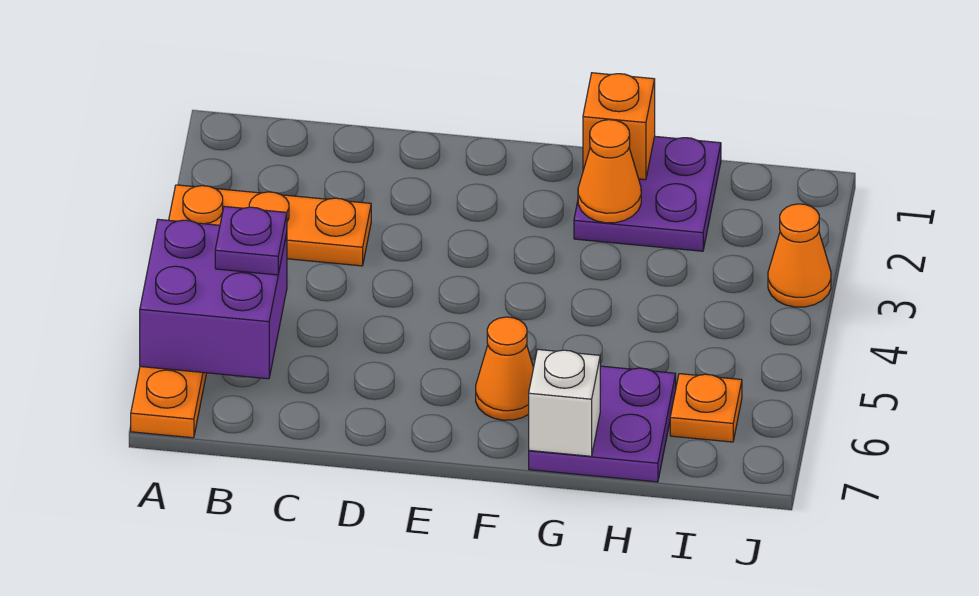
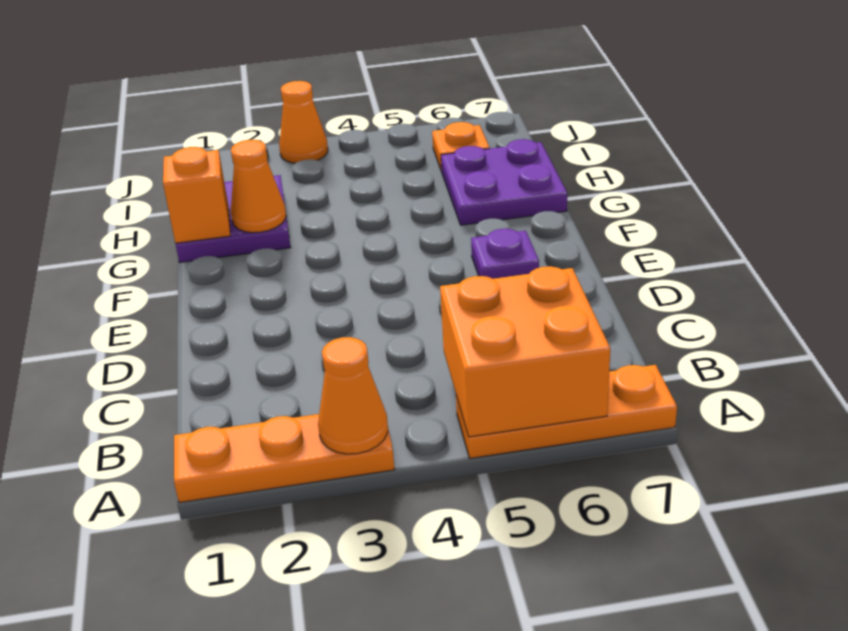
orange plate A3:C3 level 1 -> orange plate A1:A3 level 1
purple brick A5:B6 level 2 -> orange brick A5:B6 level 2
purple plate B5 level 3 -> purple plate E6 level 1
orange cone F6 level 1 -> orange cone A3 level 2
white brick G7 level 2 -> none

